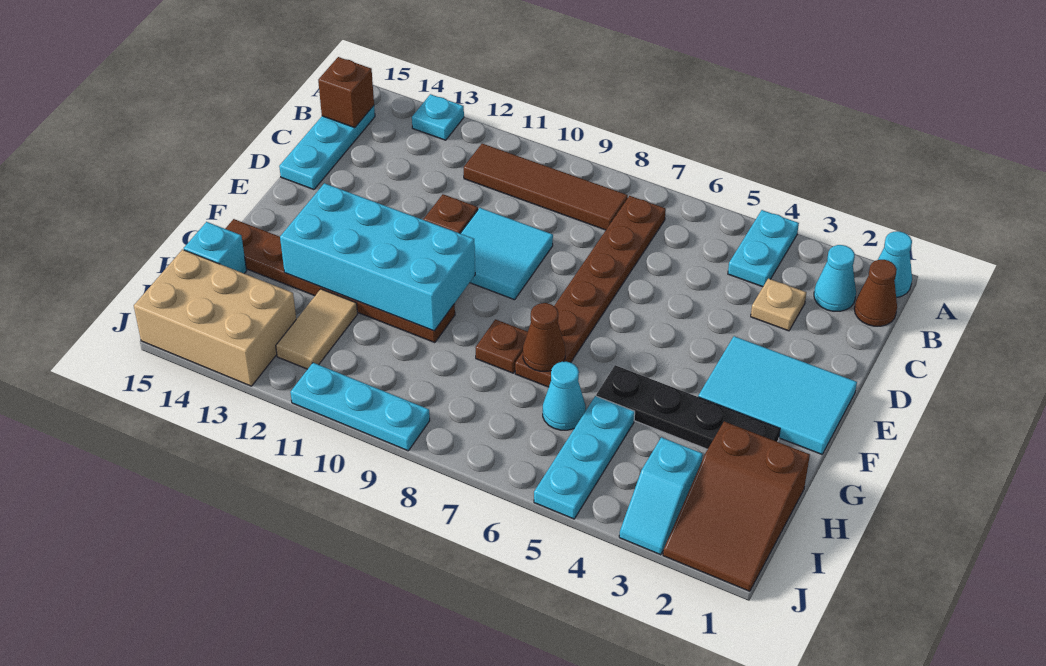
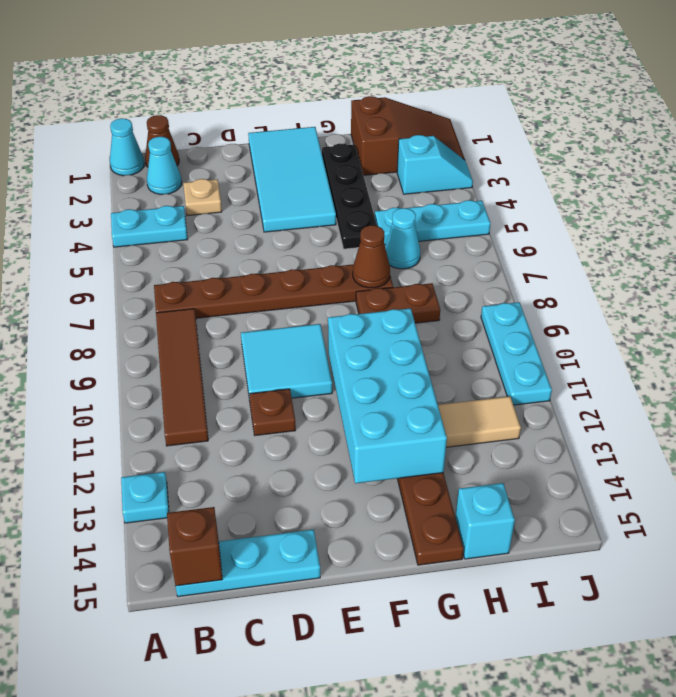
cyan tile E1:F3 level 1 -> cyan tile E1:F4 level 1
brown plate G8 level 1 -> brown plate G8:H8 level 1
tan brick I13:J15 level 1 -> none

